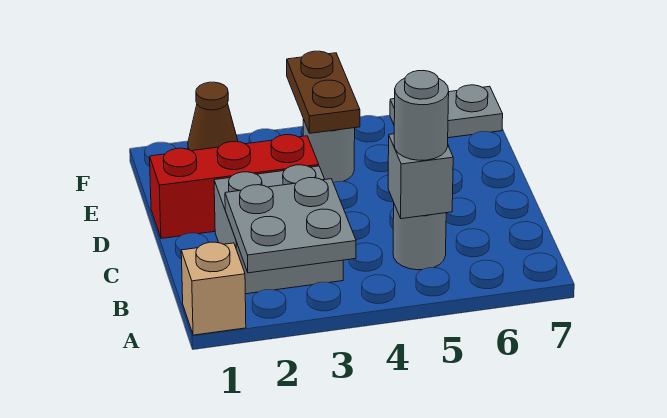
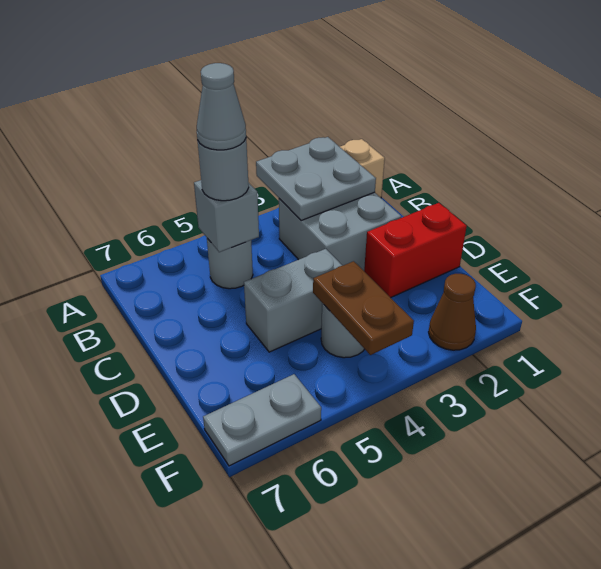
none -> grey cone B5 level 4
red brick D1:D3 level 1 -> red brick D1:D2 level 1
none -> grey brick D4:D5 level 1

